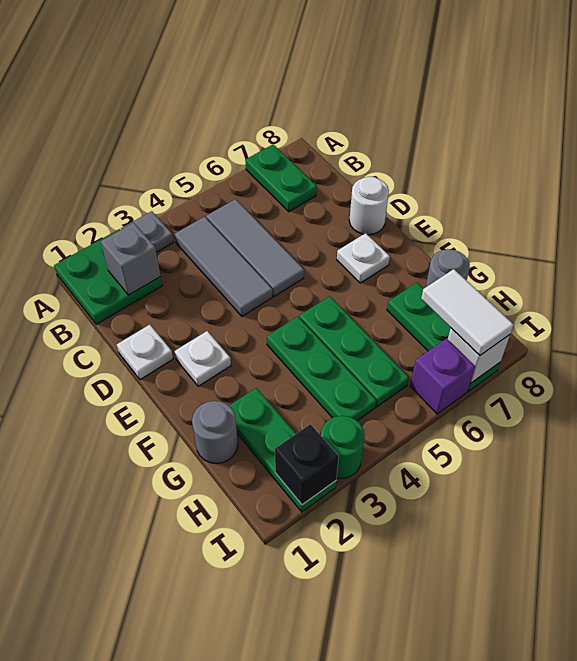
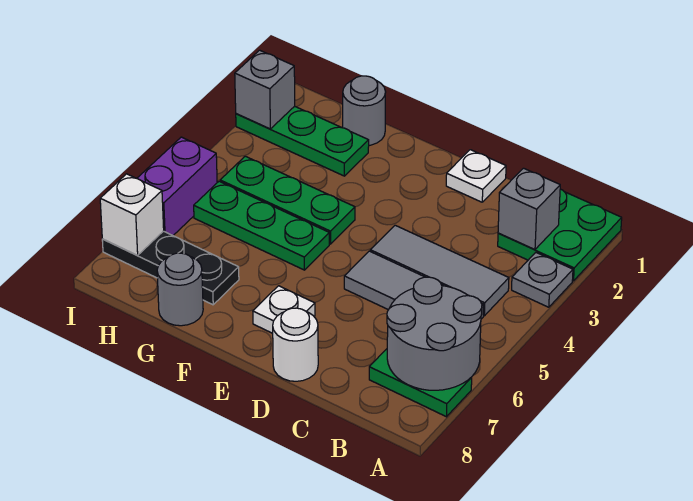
none -> grey round brick A6:B7 level 2
white plate E2 level 1 -> none
green plate G7:I7 level 1 -> black plate G7:I7 level 1
white tile H7:I7 level 3 -> none
black brick I2 level 2 -> grey brick I2 level 2
green round brick I3 level 1 -> none
purple brick I6 level 1 -> purple brick I5:I6 level 1

